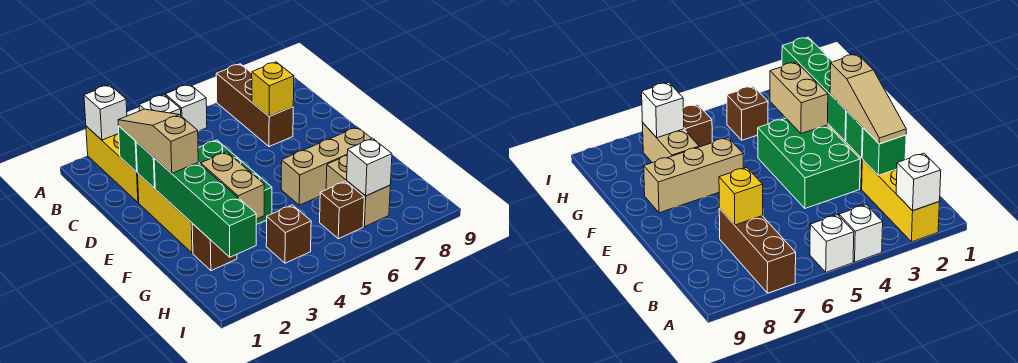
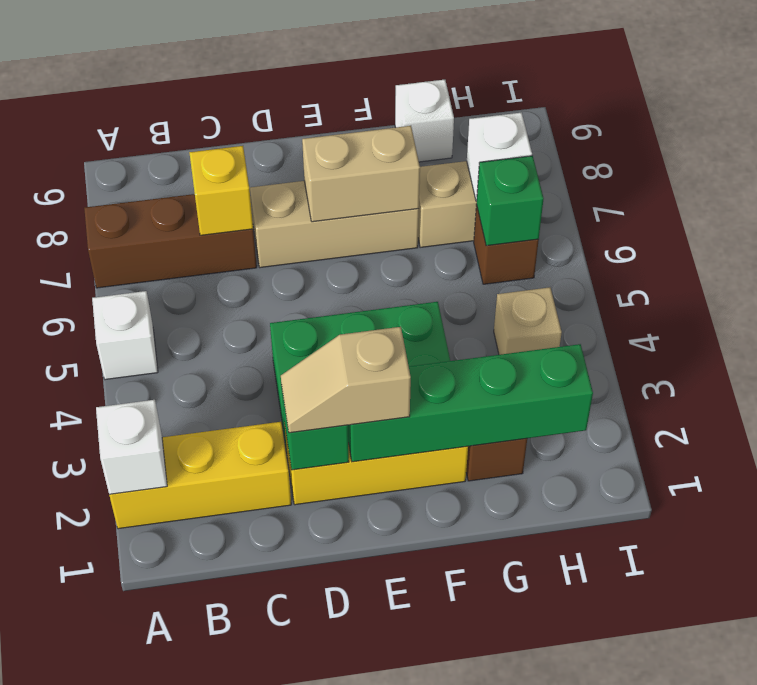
white brick A4 level 1 -> white brick G9 level 1
green brick C2 level 2 -> green brick H6 level 2
tan slope C2:E2 level 3 top E -> tan slope D2:E2 level 3 top E
tan brick F3:G3 level 2 -> tan brick E7:F7 level 2
tan brick F6:F8 level 1 -> tan brick D7:F7 level 1
brown brick H4 level 1 -> tan brick H4 level 1

